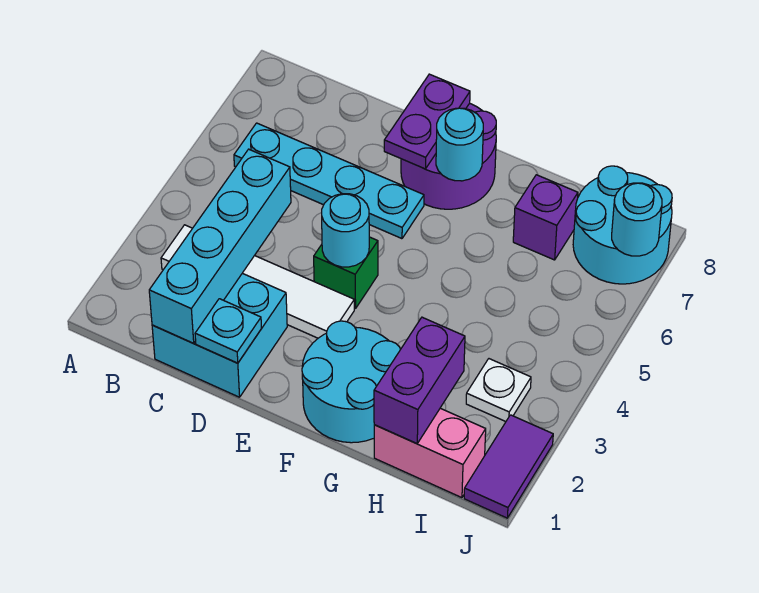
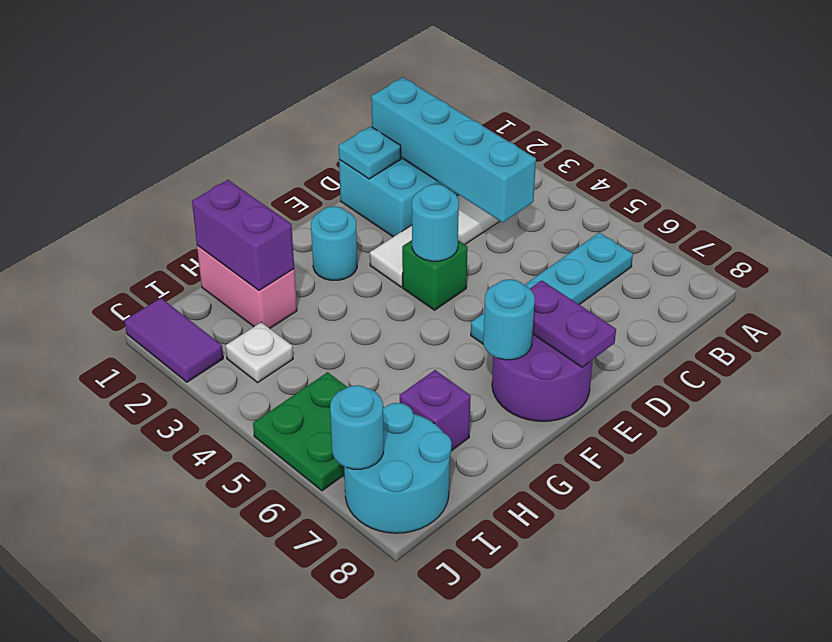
cyan round brick F1:G2 level 1 -> cyan round brick F2 level 1
pink brick H1:I1 level 1 -> pink brick H1:H2 level 1
none -> green plate I5:J6 level 1

